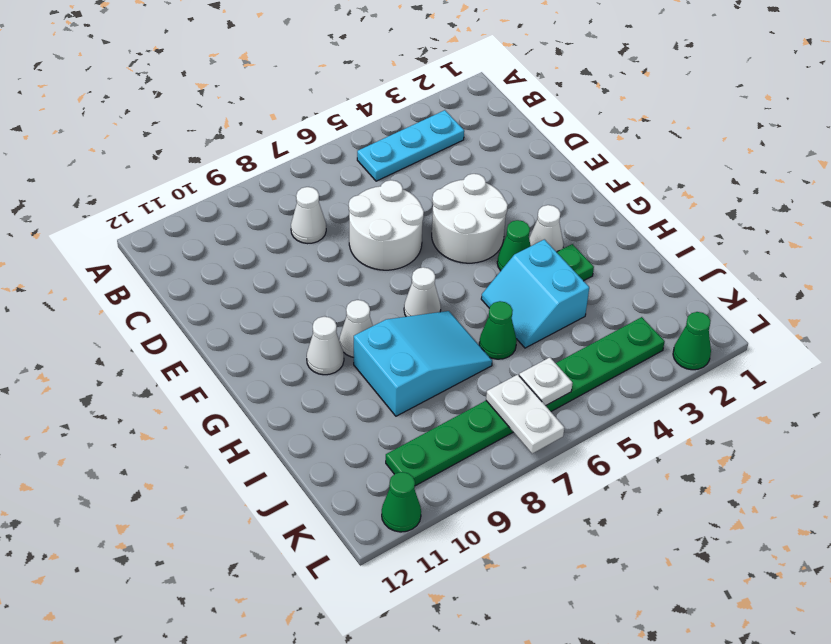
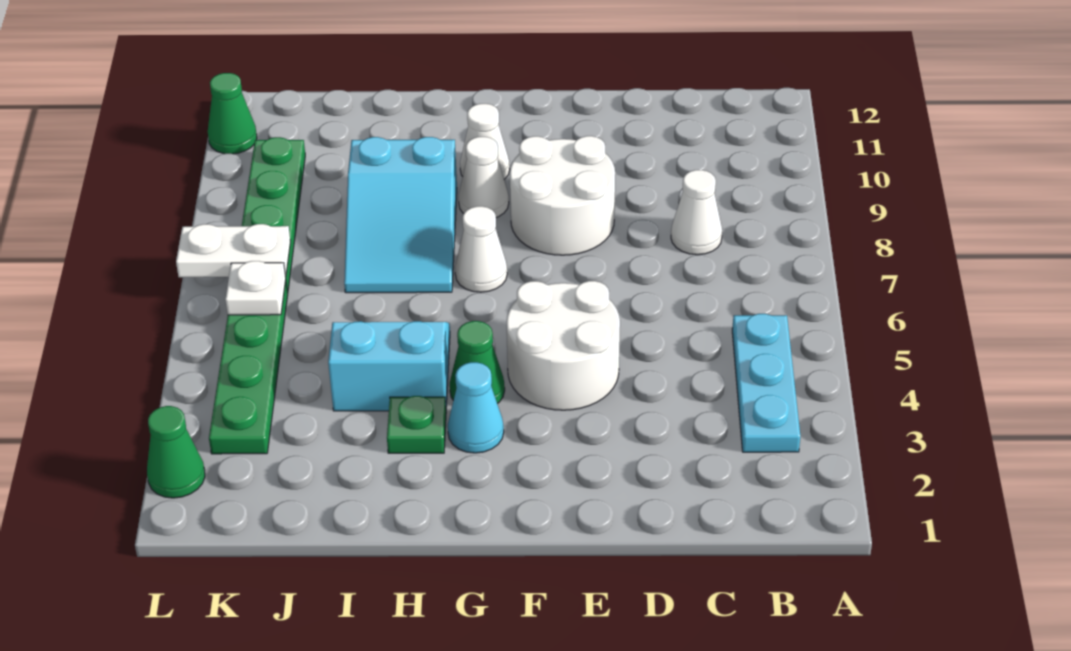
white round brick D6:E7 level 1 -> white round brick E8:F9 level 1
white cone G3 level 1 -> cyan cone G3 level 1
green cone I6 level 1 -> none

